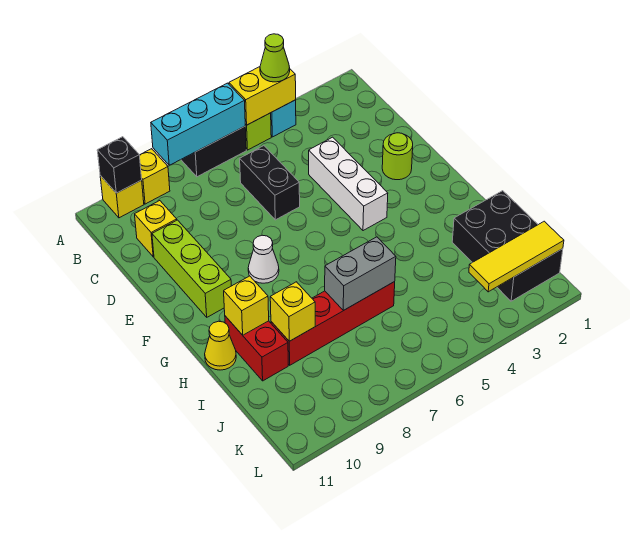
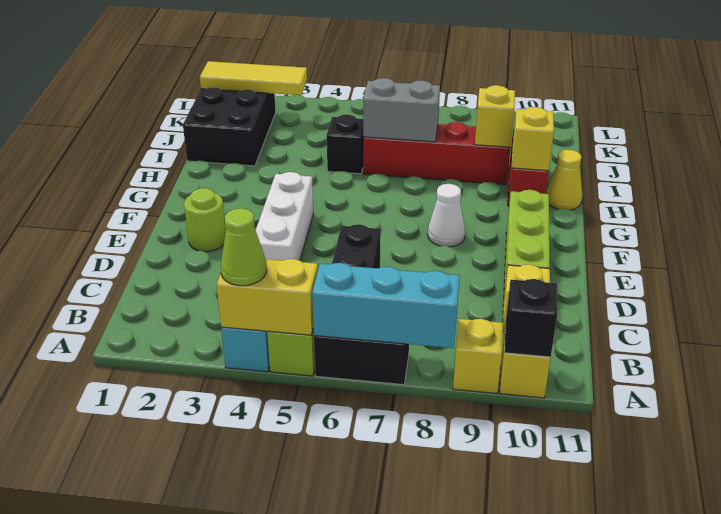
none -> black brick I5 level 1

